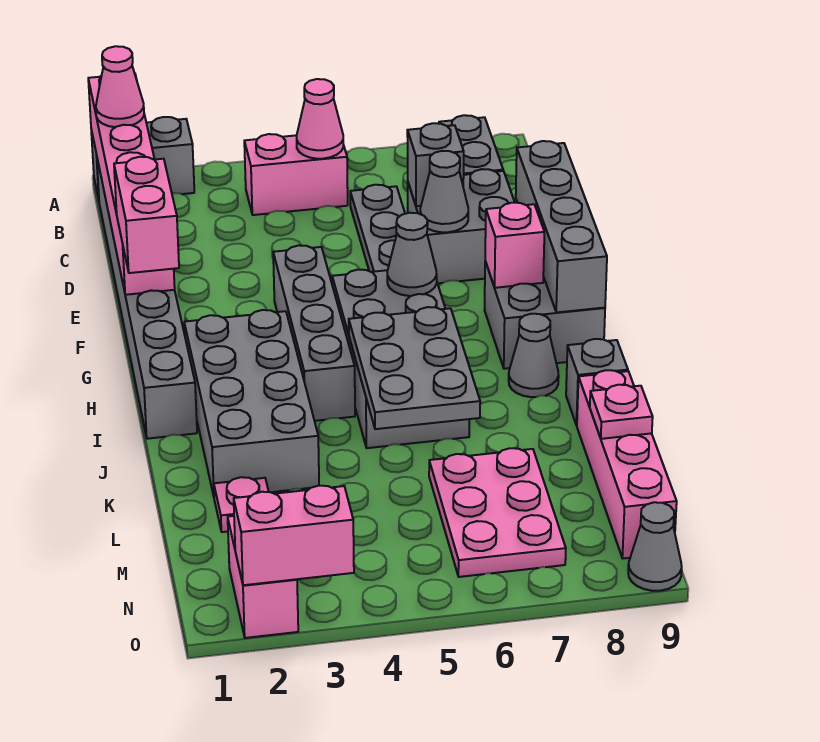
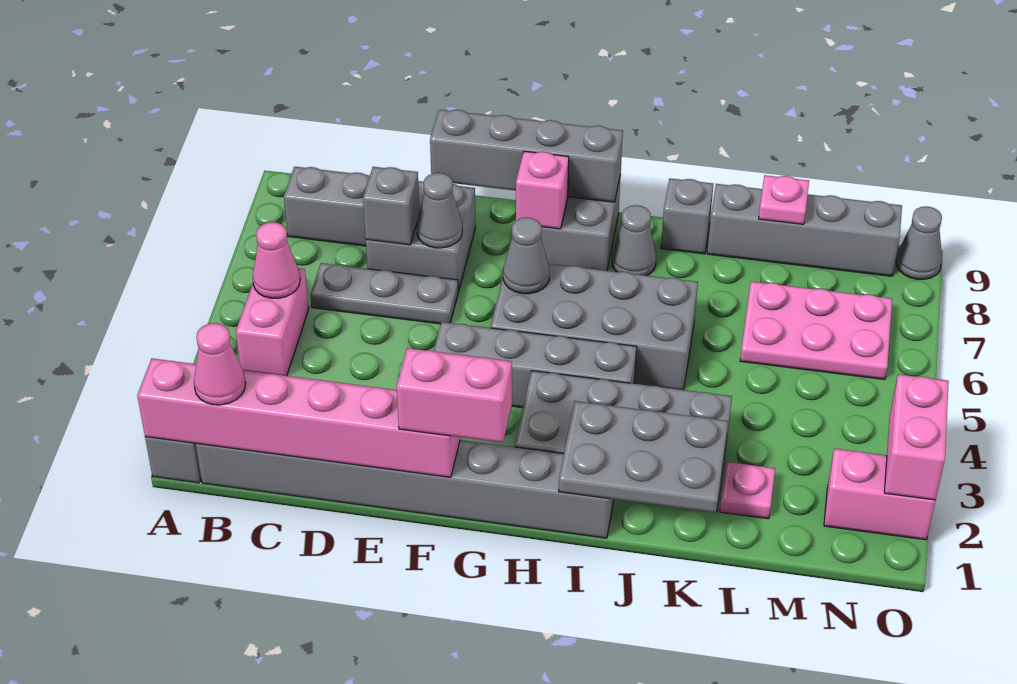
grey plate I5:K6 level 2 -> grey plate I1:K2 level 2
pink brick K9:N9 level 1 -> grey brick K9:N9 level 1

